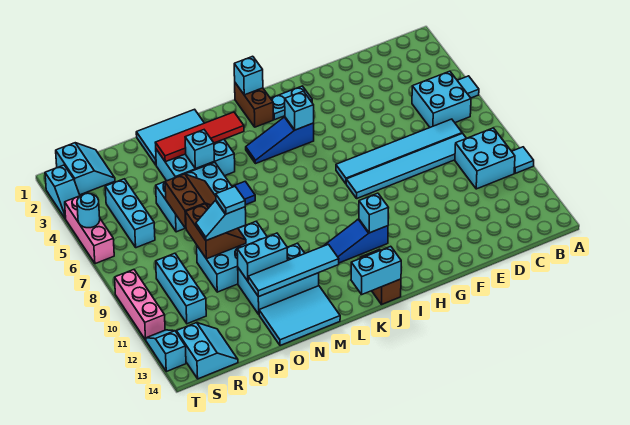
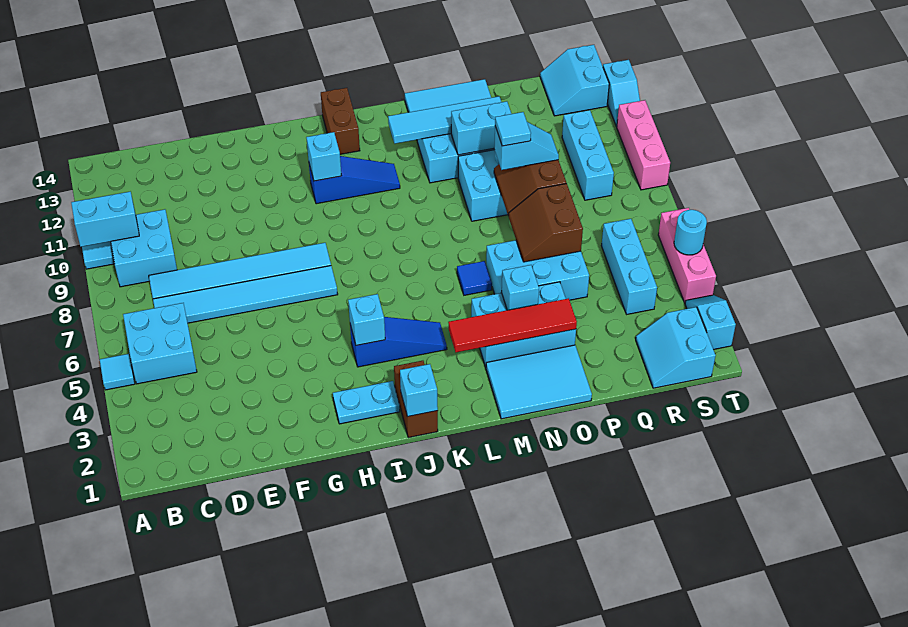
cyan brick J14:K14 level 2 -> cyan brick A10:B10 level 2

